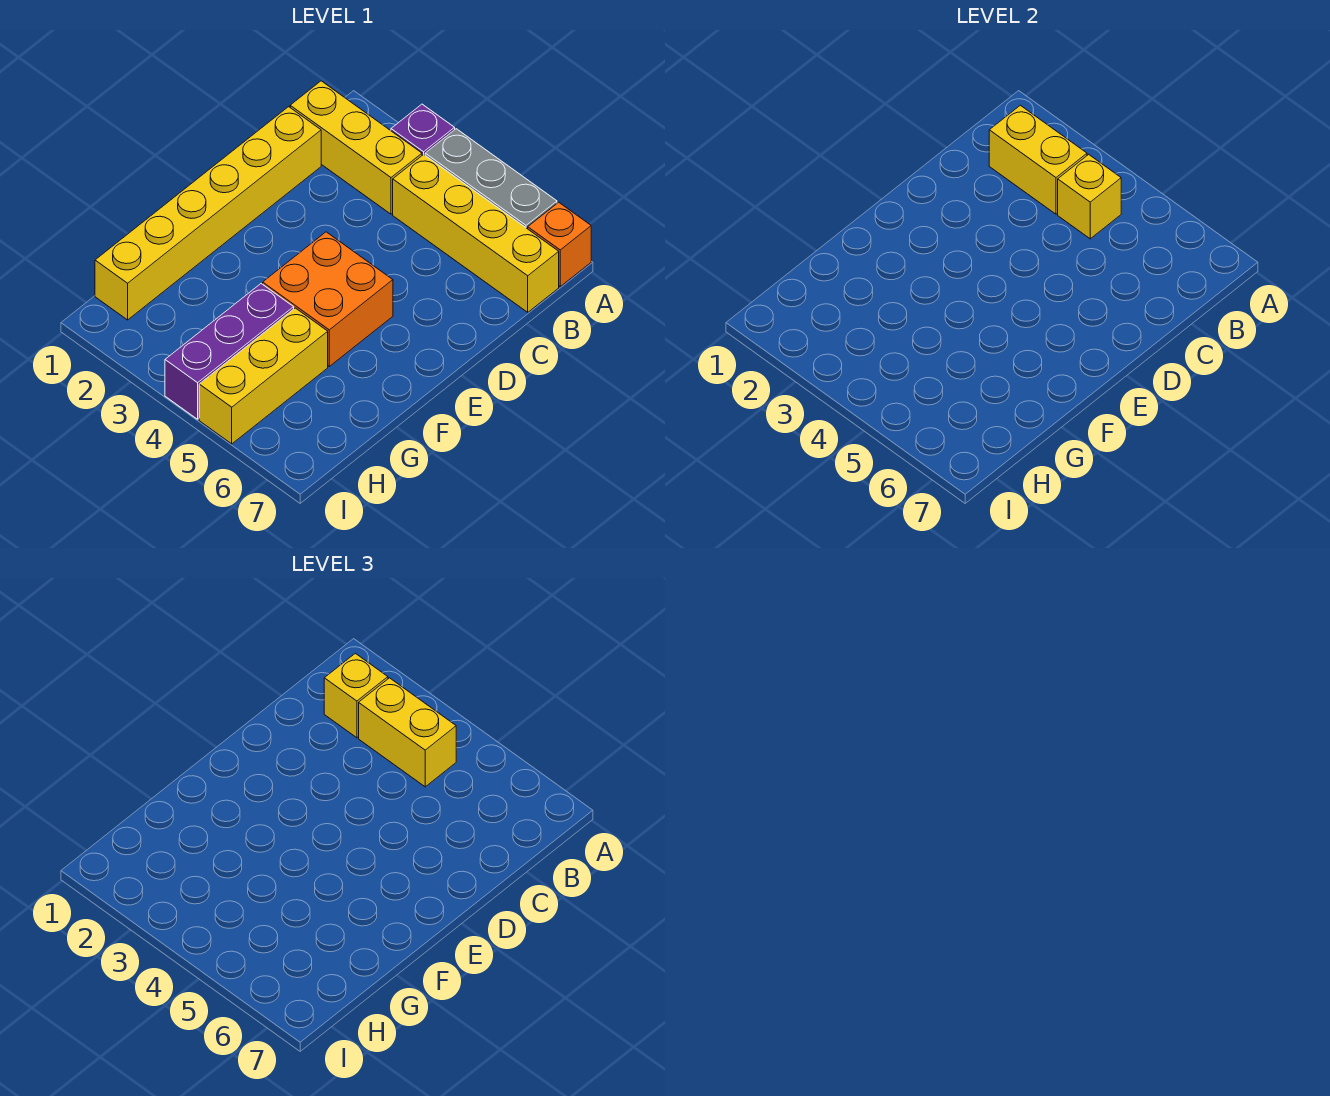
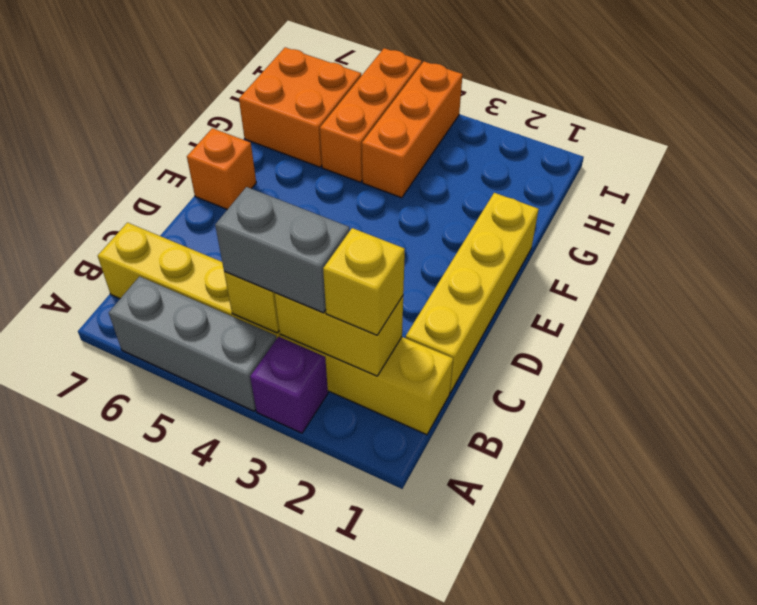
orange brick A7 level 1 -> orange brick E7 level 1
yellow brick B3:B4 level 3 -> grey brick B3:B4 level 3
yellow brick C1:H1 level 1 -> yellow brick C1:F1 level 1
orange brick E4:F5 level 1 -> orange brick G6:H7 level 1
purple brick G4:I4 level 1 -> orange brick G4:I4 level 1
yellow brick G5:I5 level 1 -> orange brick G5:I5 level 1

